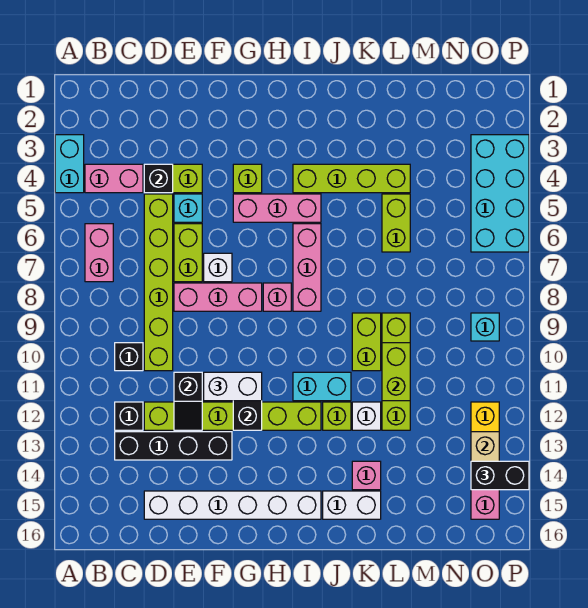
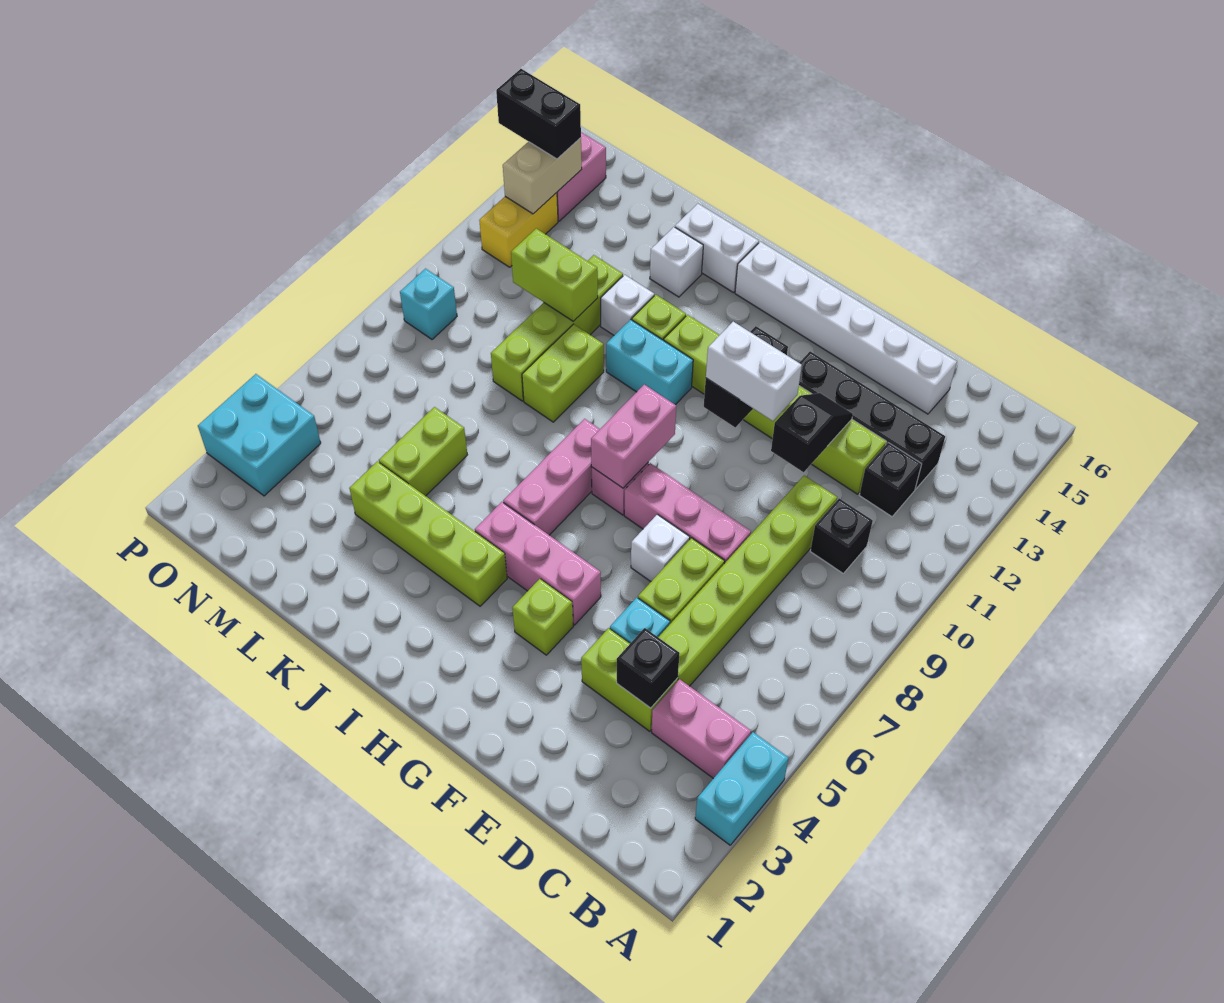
pink brick B6:B7 level 1 -> pink brick H8:H9 level 2
pink brick K14 level 1 -> white brick K14 level 1
lime brick L10:L11 level 2 -> lime brick L11:M11 level 2
cyan brick O3:P6 level 1 -> cyan brick O3:P4 level 1

